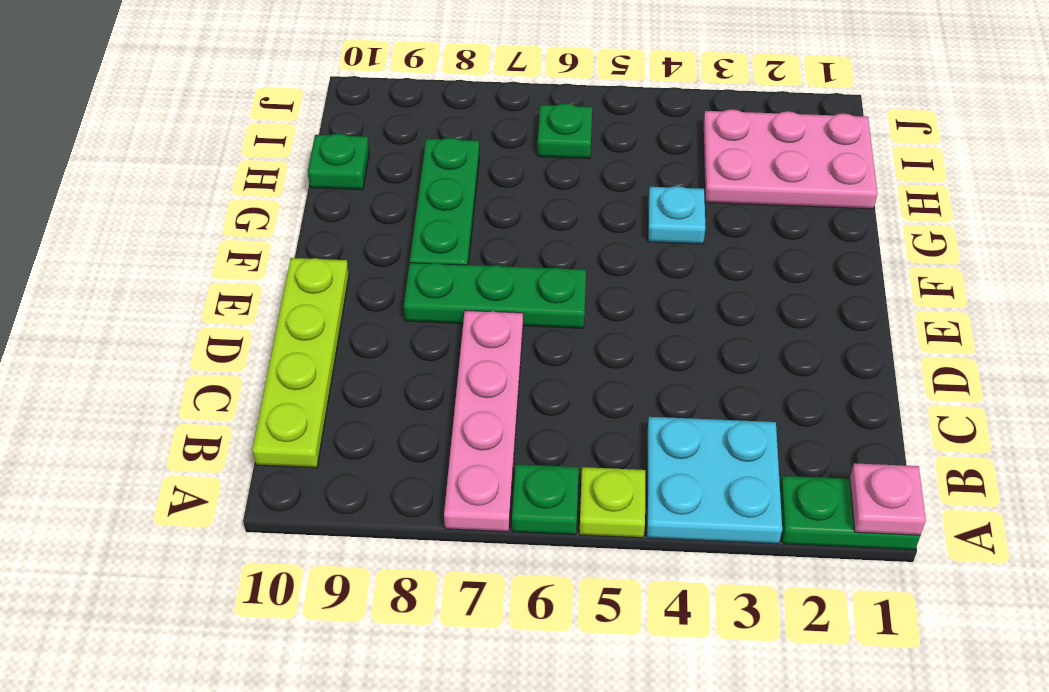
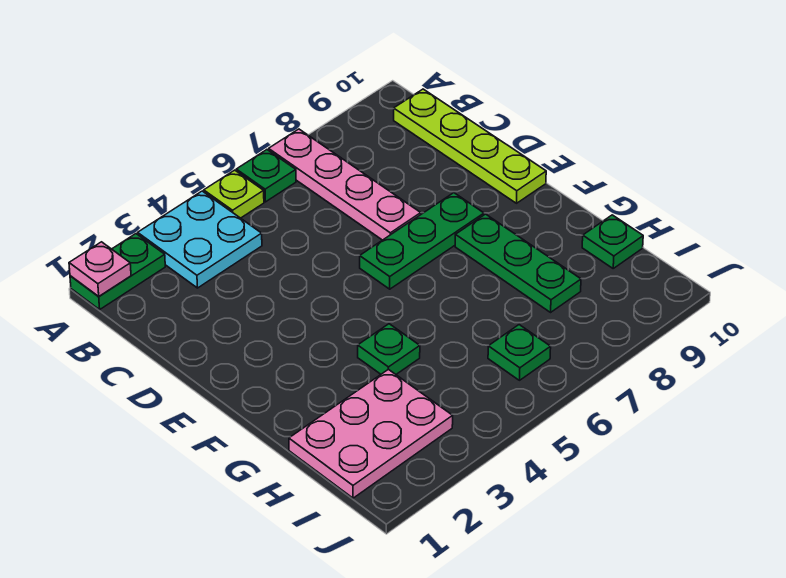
cyan plate G4 level 1 -> green plate G4 level 1

